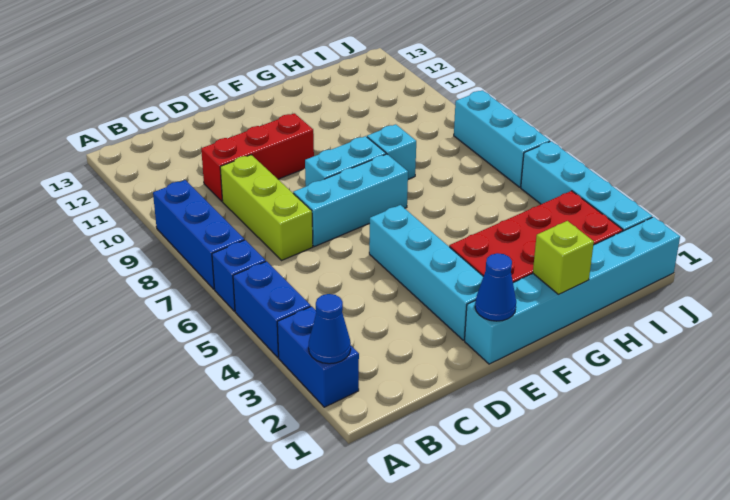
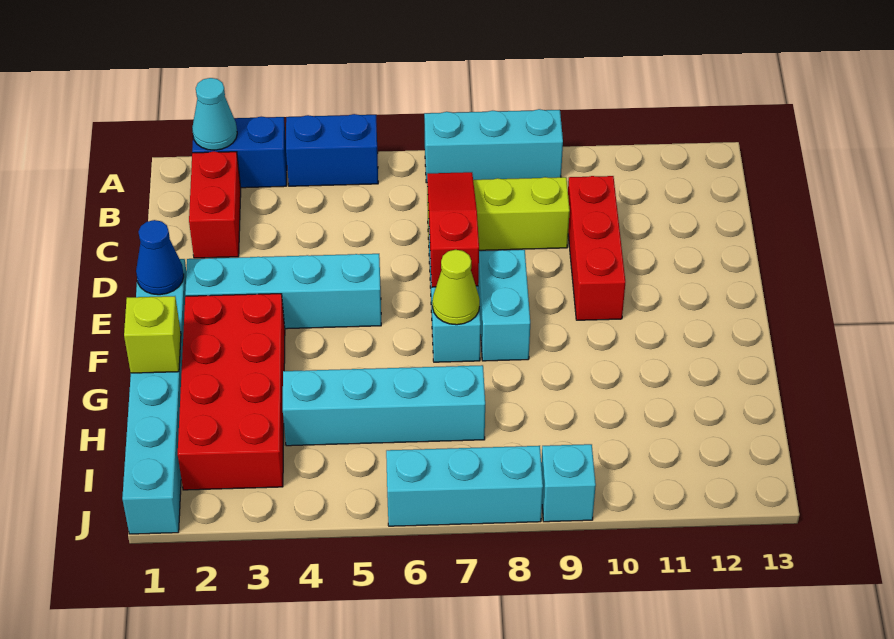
blue cone A2 level 2 -> cyan cone A2 level 2
blue brick A6 level 1 -> none
blue brick A7:A9 level 1 -> cyan brick A7:A9 level 1
none -> red brick B2:C2 level 1
none -> red slope C7:E7 level 2 top E
none -> lime cone F7 level 2
cyan brick G8 level 1 -> cyan brick J9 level 1
cyan brick J2:J5 level 1 -> cyan brick H4:H7 level 1

